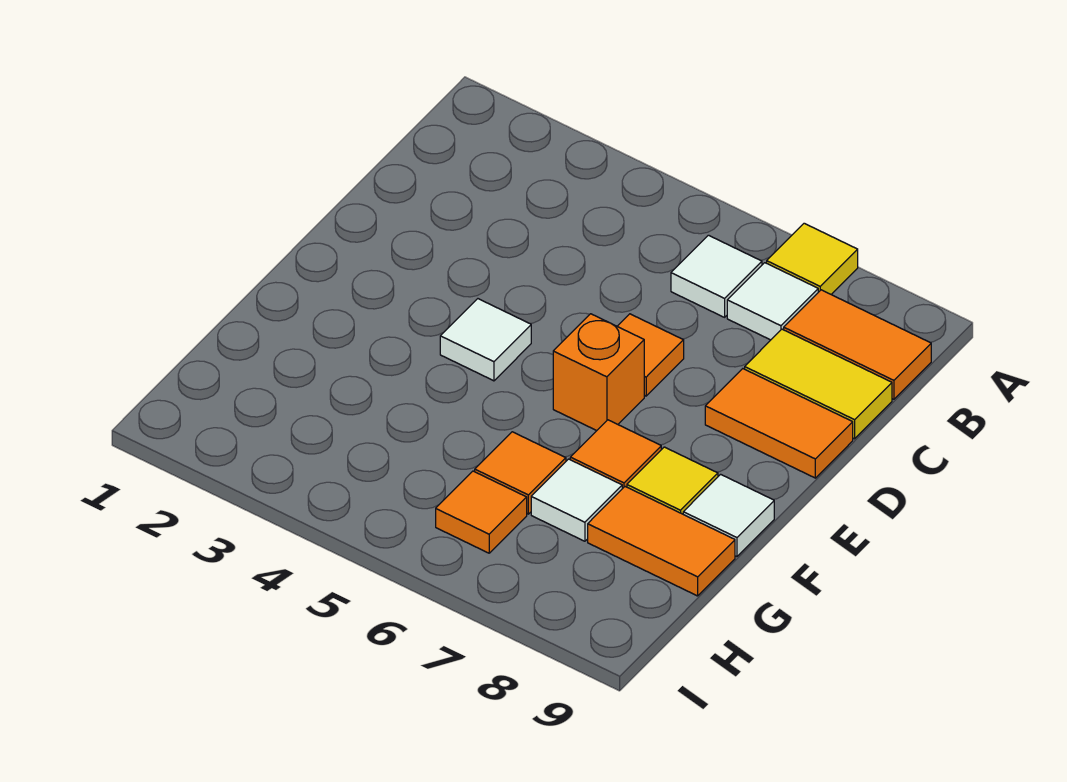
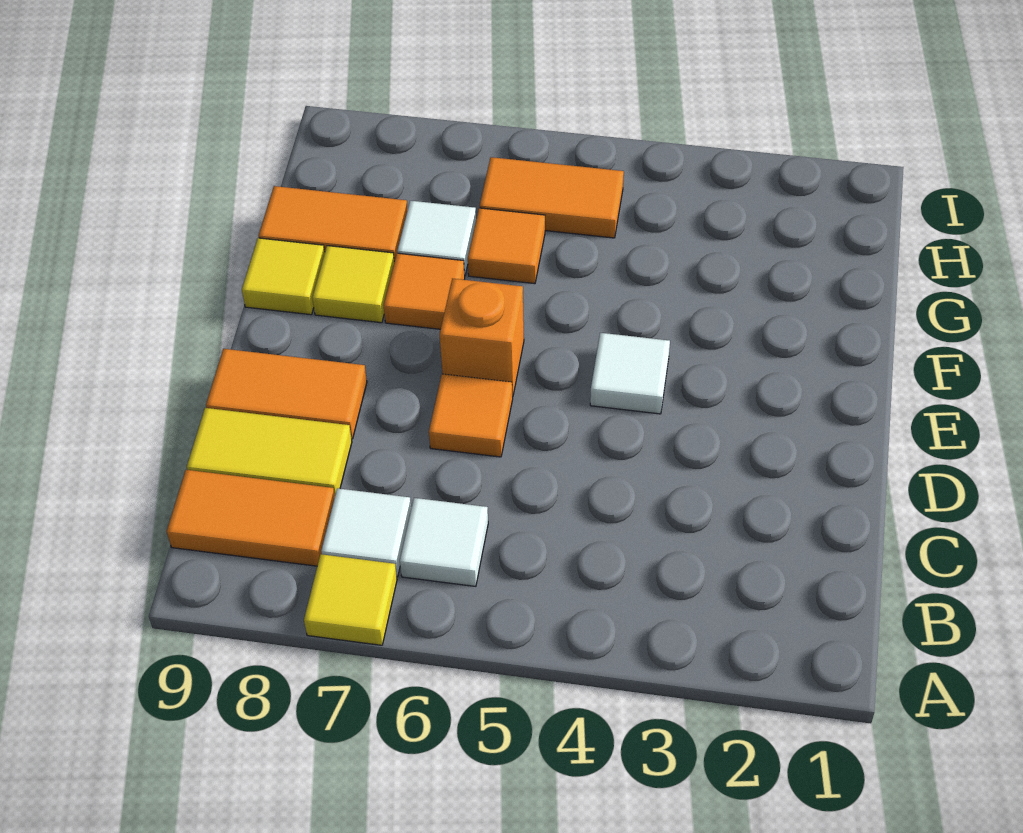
white tile F9 level 1 -> yellow tile F9 level 1
orange tile H6 level 1 -> orange tile H5:H6 level 1

